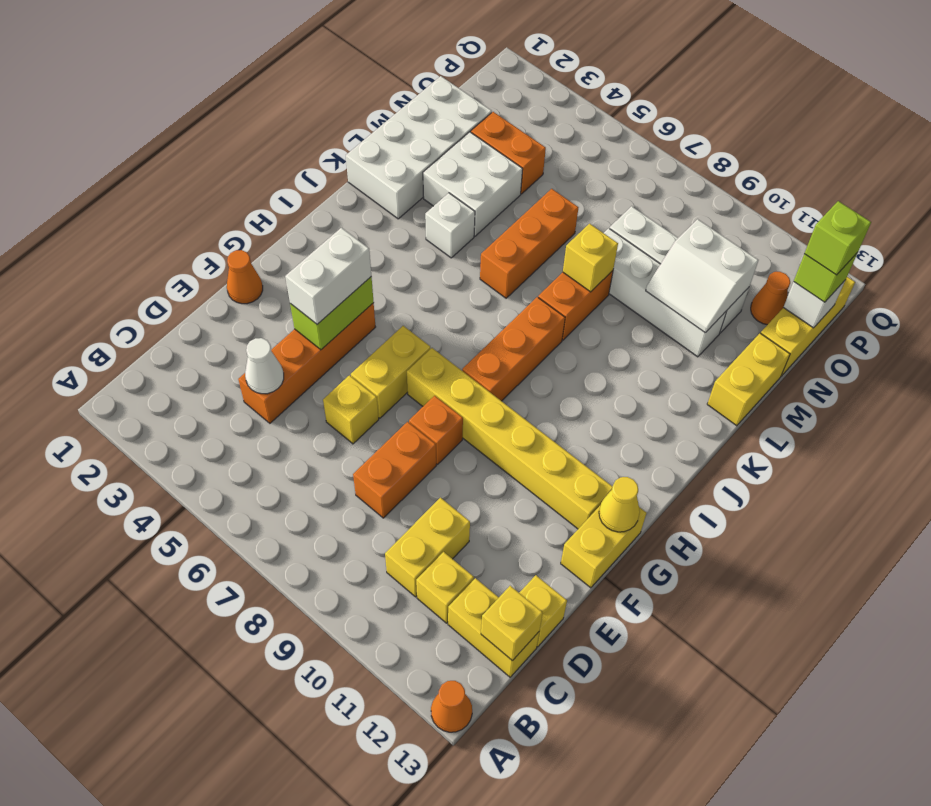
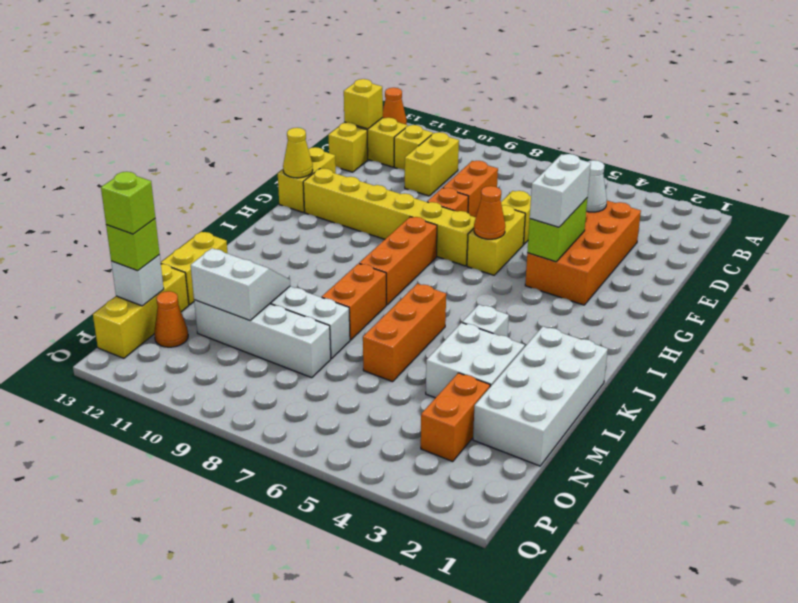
orange brick D4:G4 level 1 -> orange brick D3:G4 level 1
orange cone F1 level 1 -> orange cone G6 level 2
yellow brick L8 level 2 -> none
orange brick N3:N4 level 1 -> orange brick N3:O3 level 1

